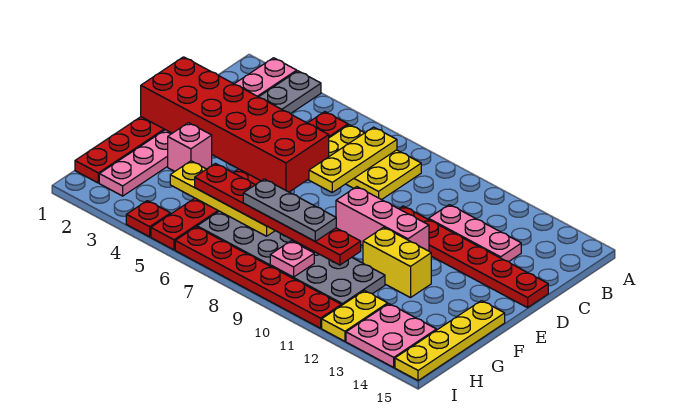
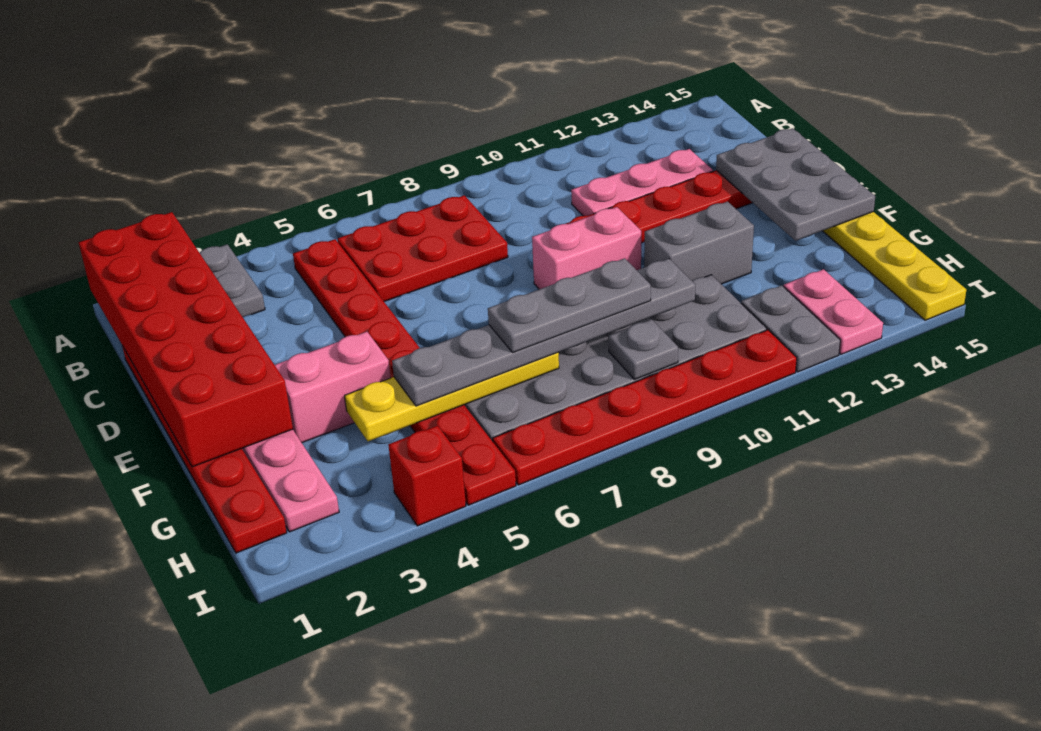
yellow plate B6:C8 level 1 -> red plate B6:C8 level 1
yellow plate B7:D7 level 2 -> none
red brick D1:E6 level 2 -> red brick A1:F2 level 2
none -> grey plate D14:F15 level 2
pink brick E9:E11 level 1 -> pink brick E9:E10 level 1
pink brick F3 level 1 -> pink brick F3:F4 level 1
yellow brick F11:F12 level 1 -> grey brick F11:F12 level 1
red plate G5:G10 level 3 -> grey plate G5:G10 level 3
pink plate H9 level 2 -> grey plate H9 level 2
yellow plate H12:I12 level 1 -> grey plate H12:I12 level 1
pink plate H13:I14 level 1 -> pink plate H13:I13 level 1
red plate I4 level 1 -> red brick I4 level 1

